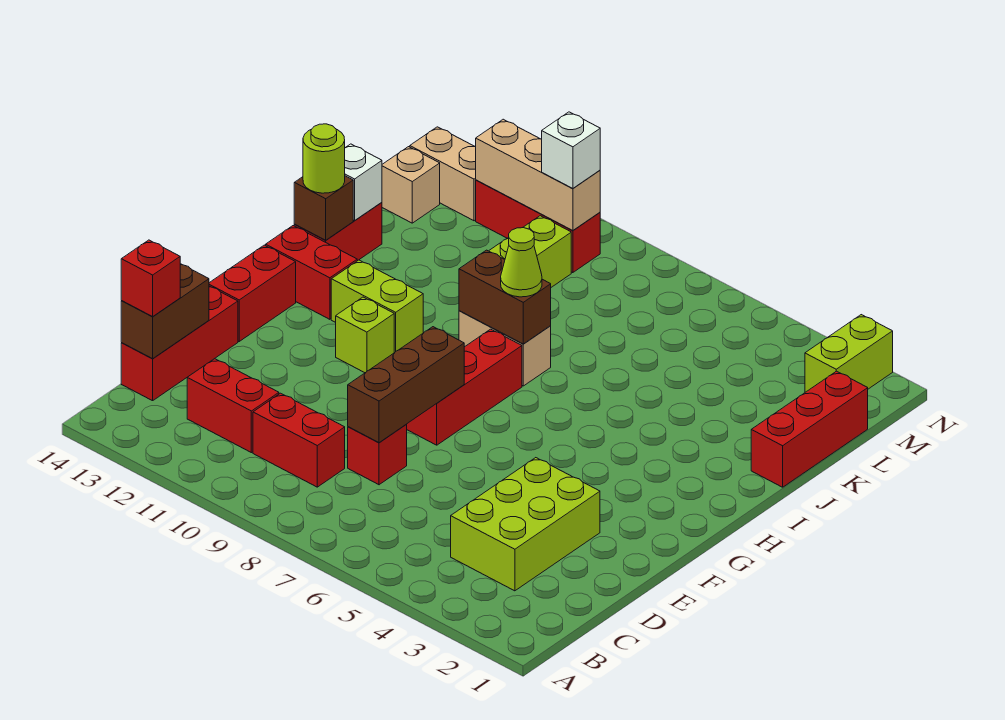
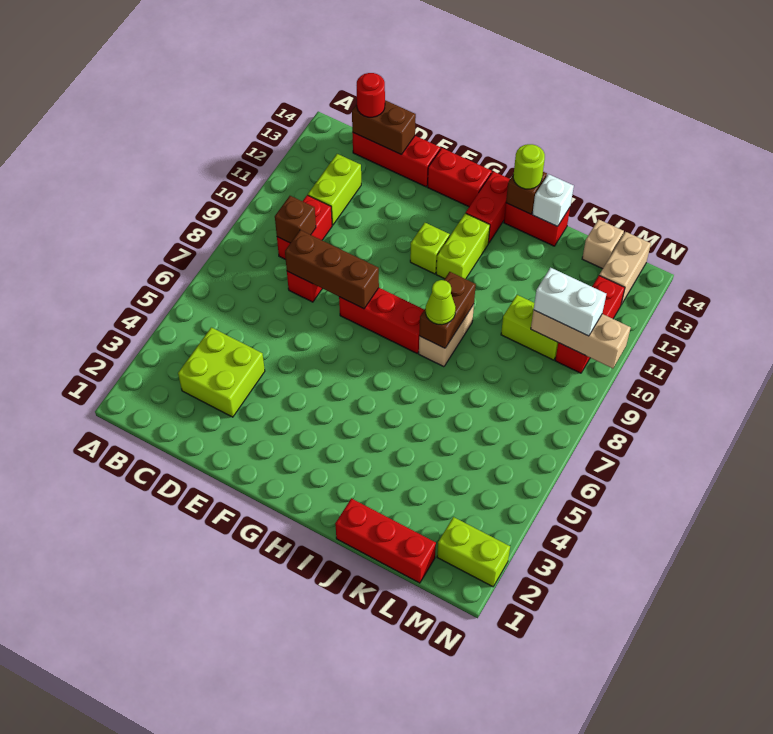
lime brick C3:E4 level 1 -> lime brick C3:D4 level 1
none -> brown brick C9 level 2
red brick C11:C12 level 1 -> lime brick C11:C12 level 1
red brick C14 level 3 -> red round brick C14 level 3
tan brick M10:M12 level 2 -> tan brick L10:N10 level 2
white brick M10 level 3 -> white brick L10:M10 level 3

